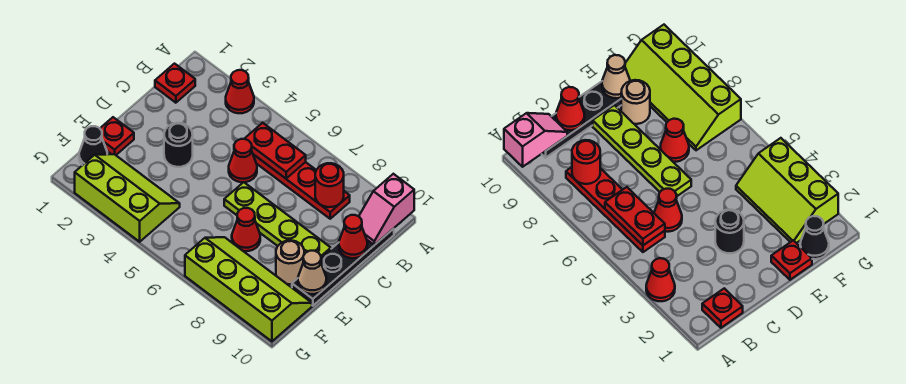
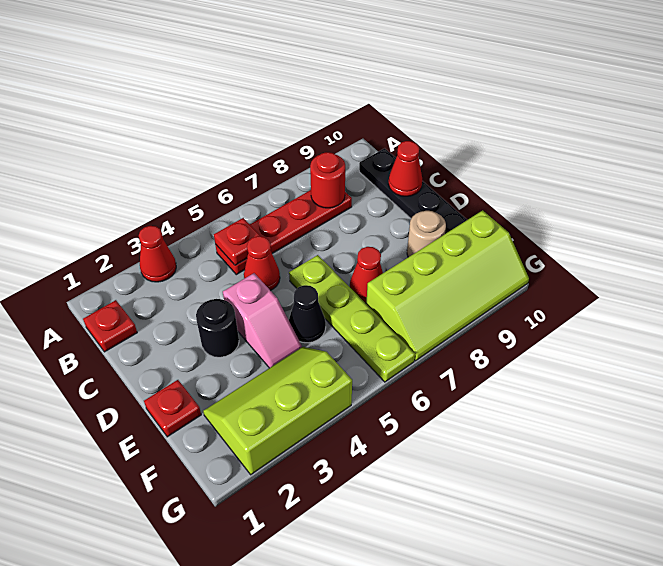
pink slope A10:B10 level 2 top A -> pink slope D4:E4 level 1 top D
red plate B5:B6 level 2 -> red plate B5 level 2
lime plate D6:D9 level 1 -> lime plate D6:G6 level 1
tan cone E10 level 2 -> none
black cone F1 level 1 -> black cone E5 level 1
lime slope F7:G10 level 1 top G -> lime slope F7:G10 level 1 top F

